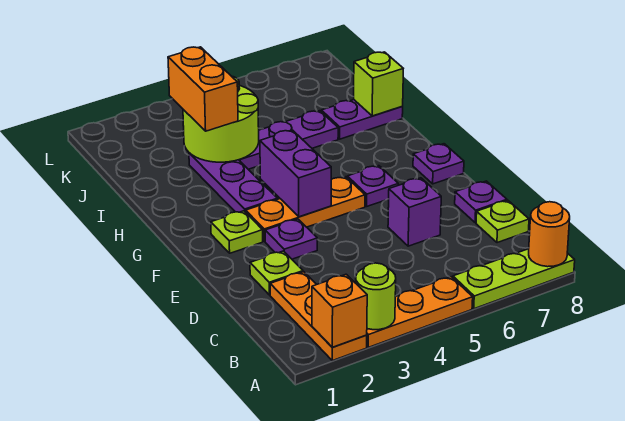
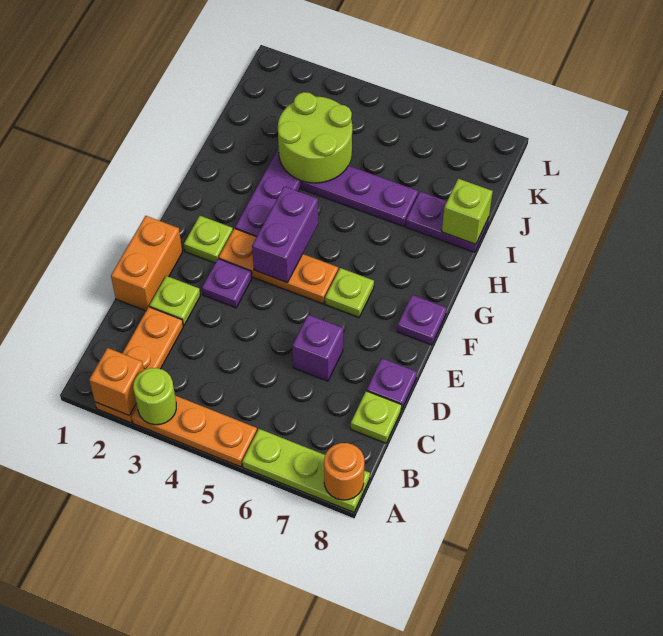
purple plate F6 level 1 -> lime plate F6 level 1
orange brick I3:J3 level 3 -> orange brick D1:E1 level 1

